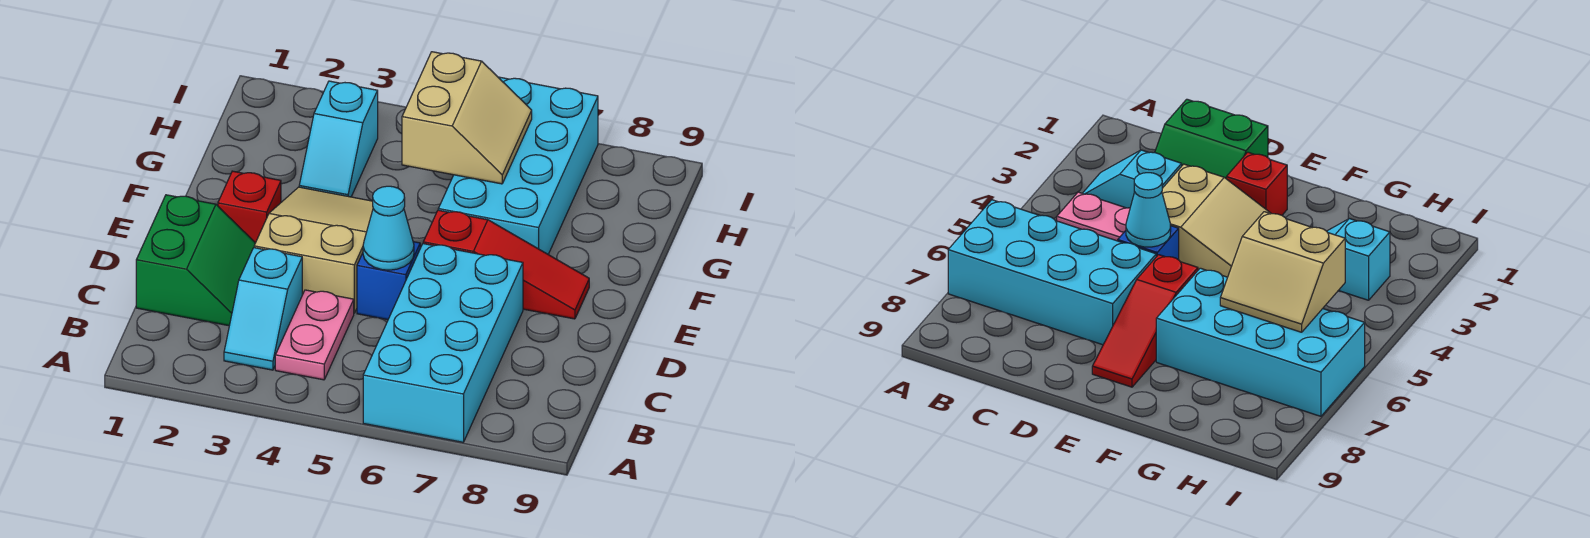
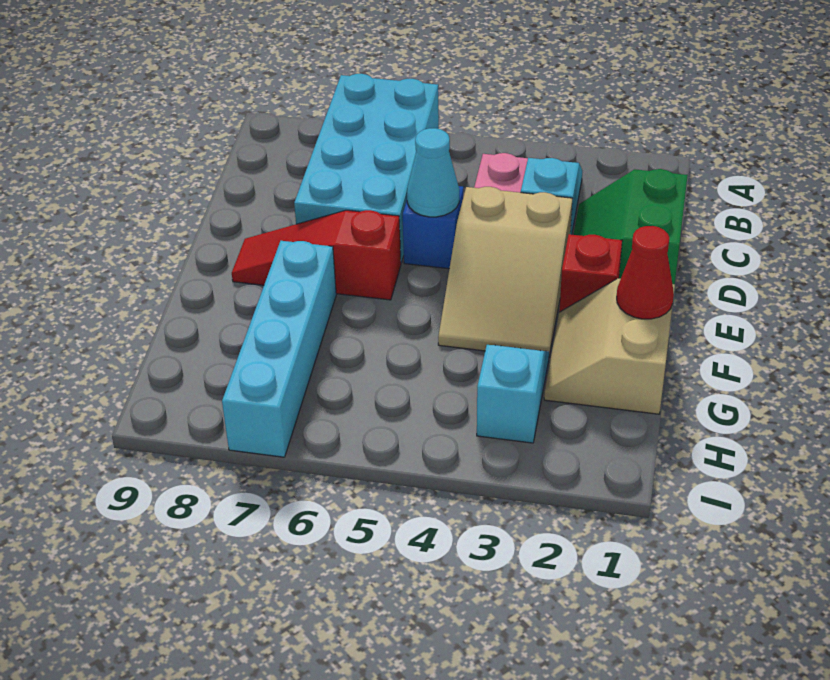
none -> red cone F1 level 2
cyan brick F6:I7 level 1 -> cyan brick F7:I7 level 1
tan slope G5:H6 level 2 top 5 -> tan slope F1:G2 level 1 top 1

